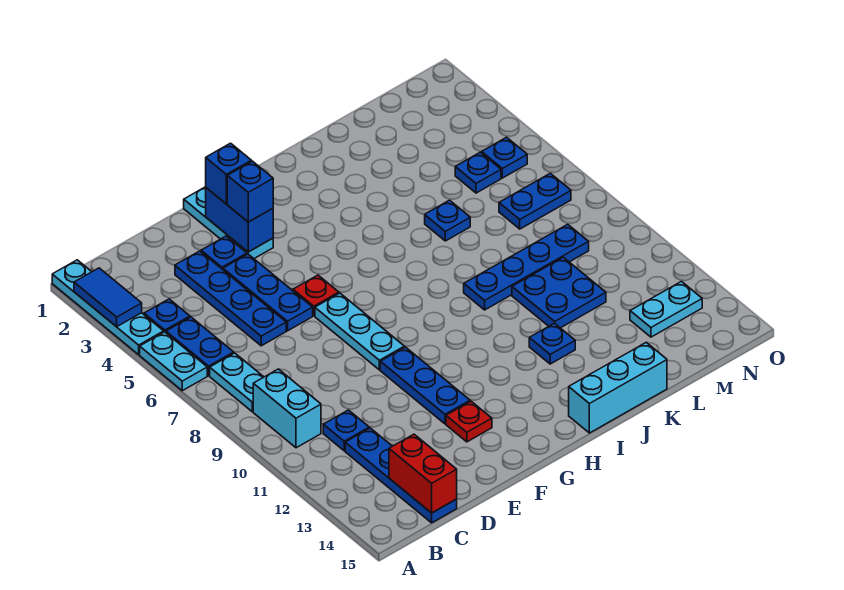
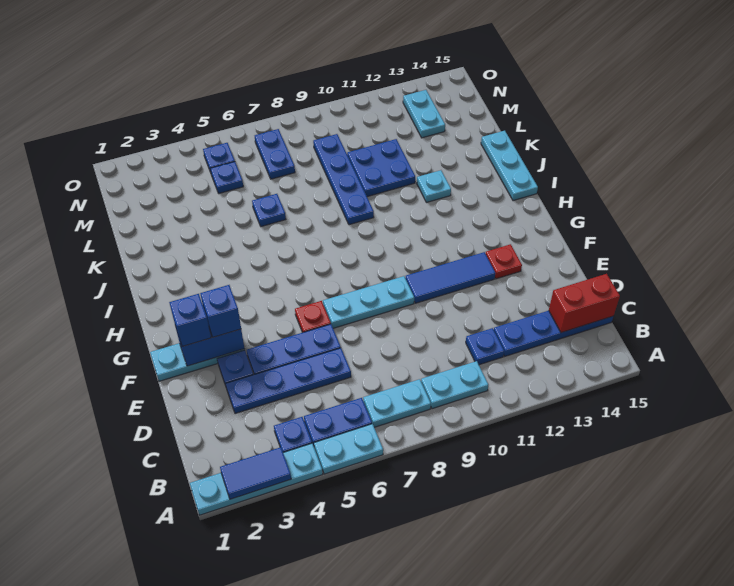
cyan brick B9:B10 level 1 -> cyan plate B9:B10 level 1
blue plate F10:F12 level 1 -> blue tile F10:F12 level 1
cyan brick I15:K15 level 1 -> cyan plate I15:K15 level 1
blue plate J12 level 1 -> cyan plate J12 level 1

